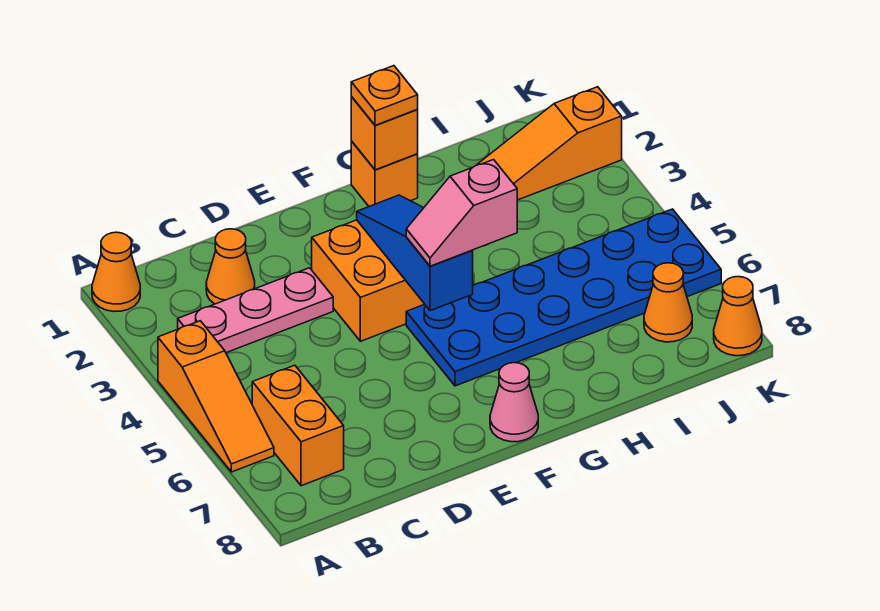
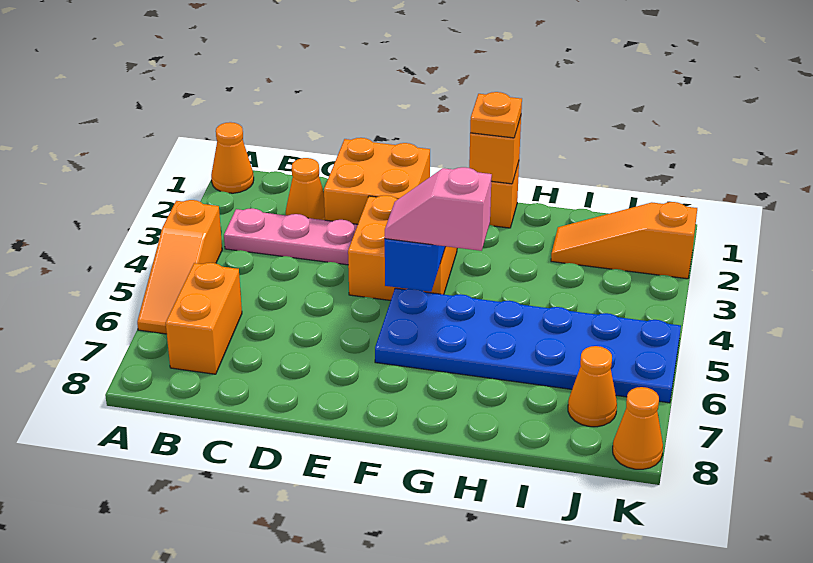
none -> orange brick D1:E2 level 1
pink cone F8 level 1 -> none

